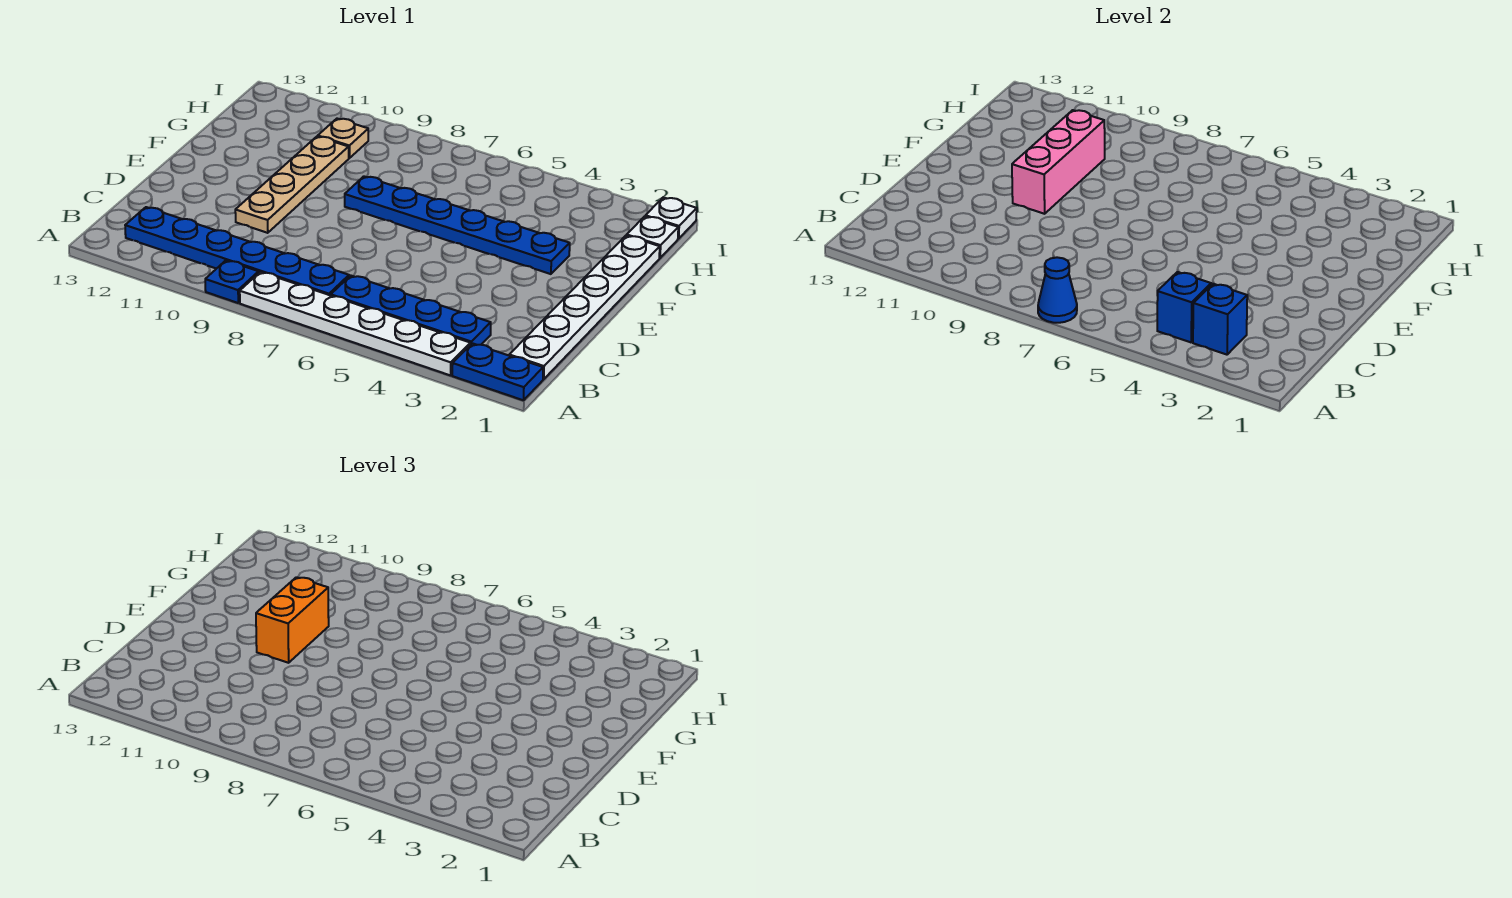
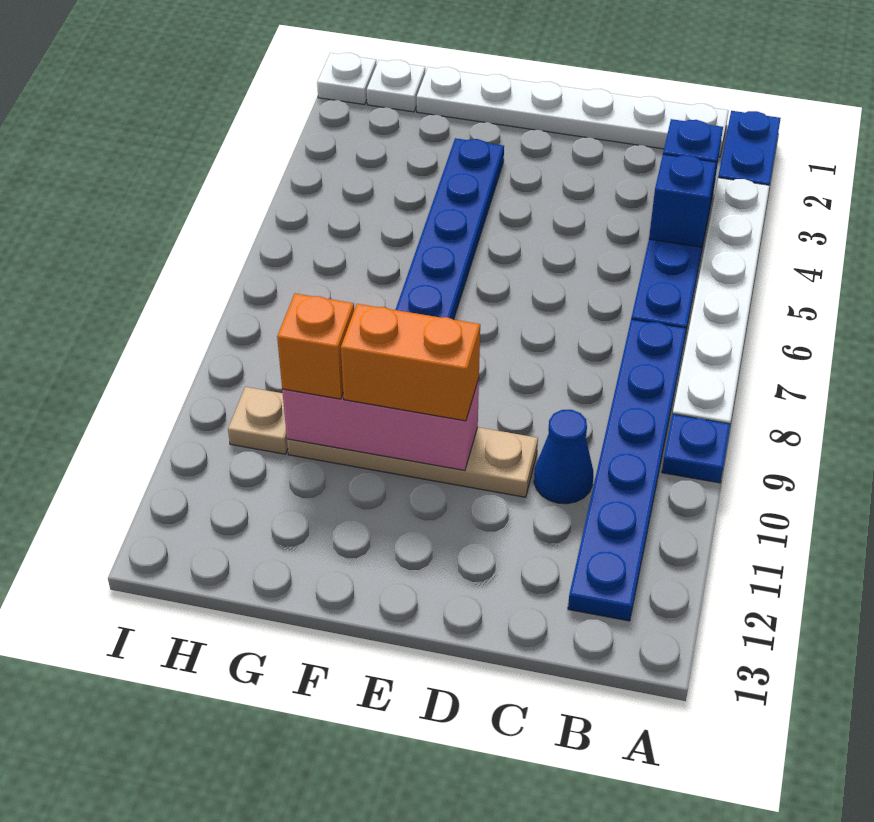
blue cone A7 level 2 -> blue cone C10 level 1
none -> orange brick G10 level 3

